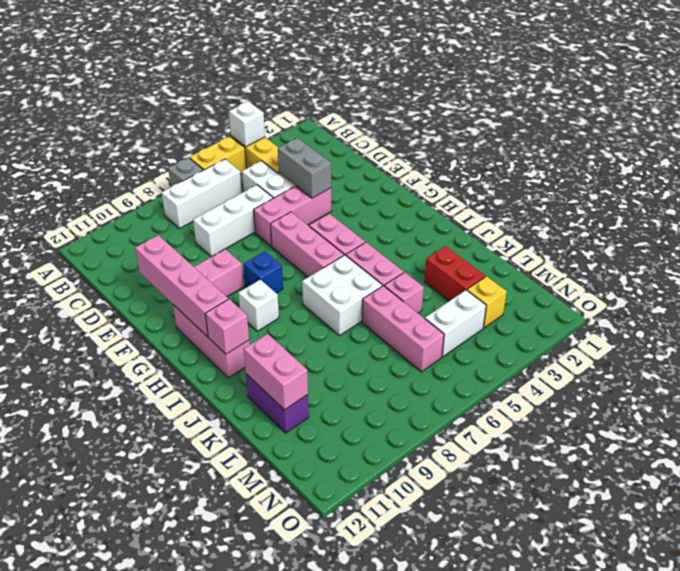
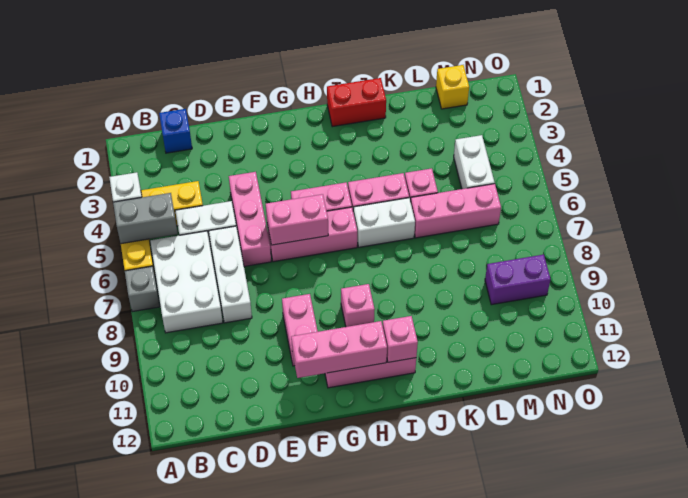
white brick B6:B8 level 1 -> white brick B6:C8 level 1
grey brick D4:E4 level 2 -> grey brick A5:B5 level 2
pink brick E11:H11 level 2 -> pink brick F11:H11 level 2
blue brick G8 level 1 -> blue brick C1 level 1
white brick H9 level 1 -> pink brick H9 level 1
white brick I6:J7 level 1 -> white brick I6:J6 level 1
red brick K3:L3 level 1 -> red brick I1:J1 level 1
purple brick K11:L11 level 1 -> purple brick M9:N9 level 1
pink brick K11:L11 level 2 -> pink brick F6:G6 level 2
yellow brick M3 level 1 -> yellow brick M1 level 1

